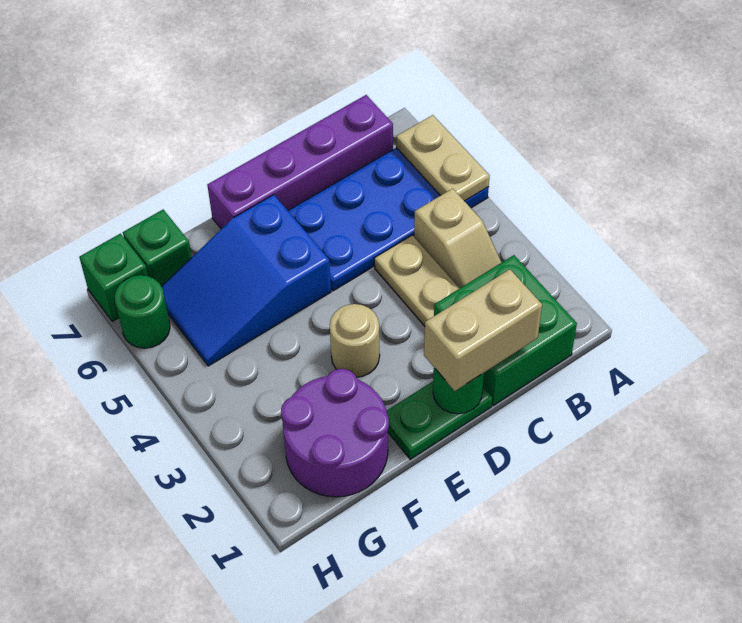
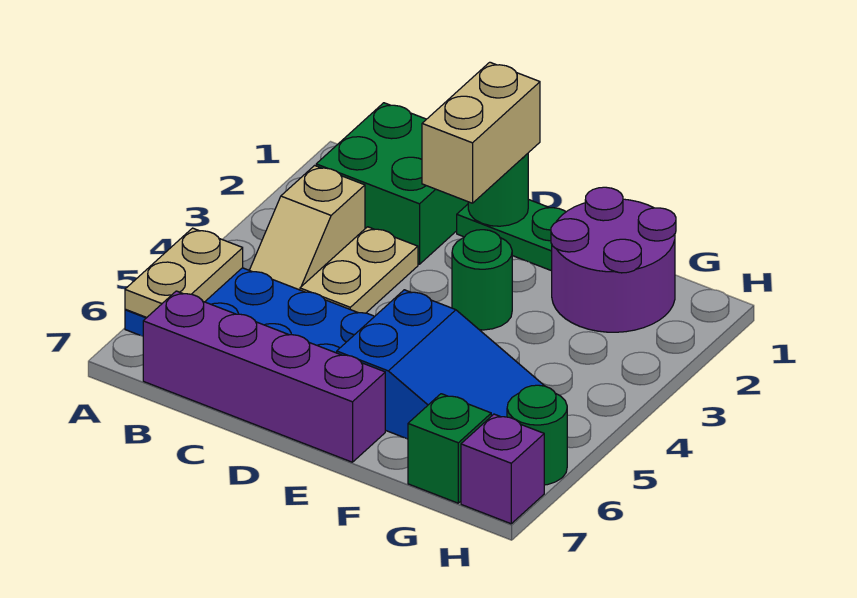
tan slope B3:B4 level 1 top 4 -> tan slope B3:B4 level 1 top 3
tan brick C1:D1 level 3 -> tan brick D1:D2 level 3
tan round brick E3 level 1 -> green round brick E3 level 1
green brick H7 level 1 -> purple brick H7 level 1

